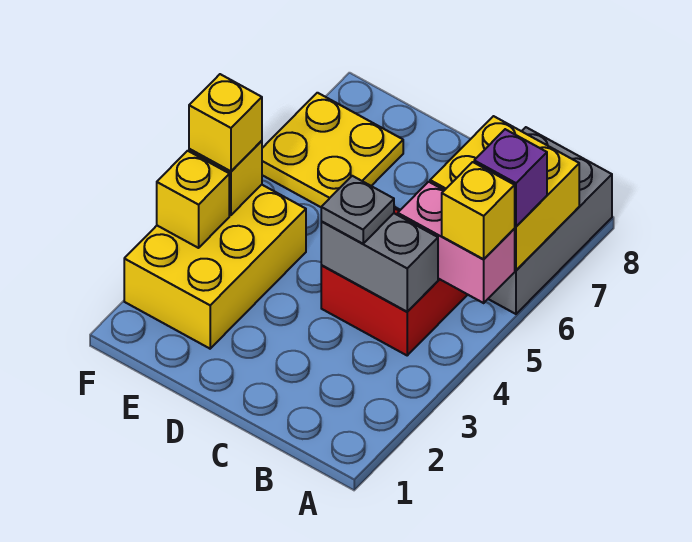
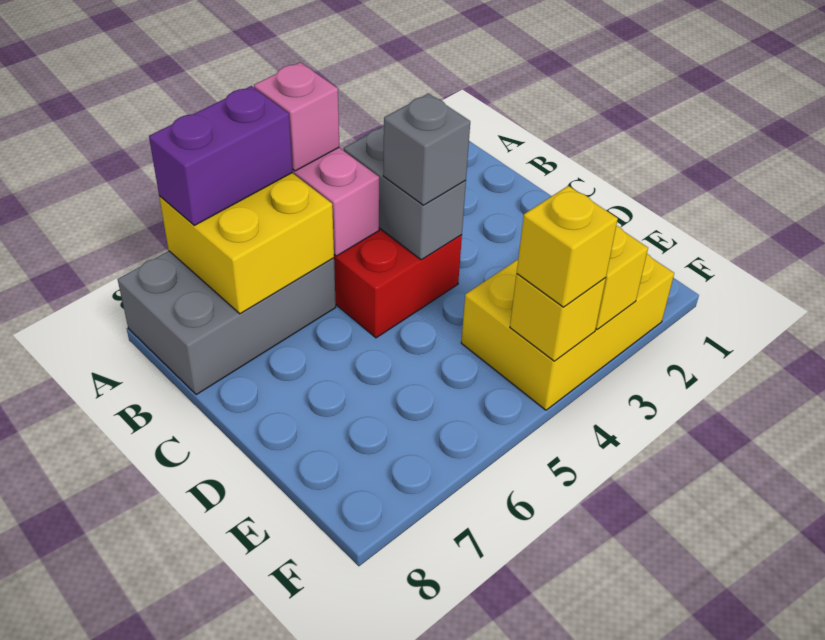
yellow brick A5 level 3 -> pink brick A5 level 3
purple brick A6 level 3 -> purple brick A6:A7 level 3
grey plate C4 level 3 -> grey brick C4 level 3
yellow plate E6:F7 level 1 -> none

